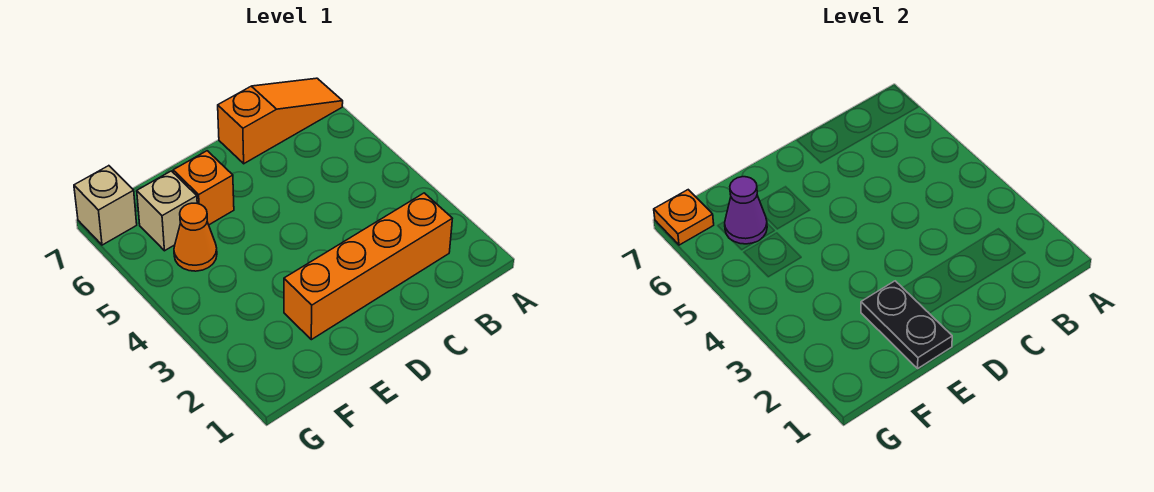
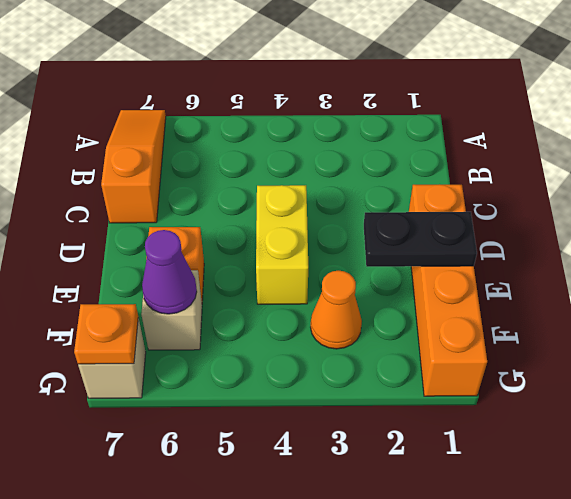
orange brick B2:E2 level 1 -> orange brick D1:G1 level 1
none -> yellow brick D4:E4 level 1
orange cone F5 level 1 -> orange cone F3 level 1

